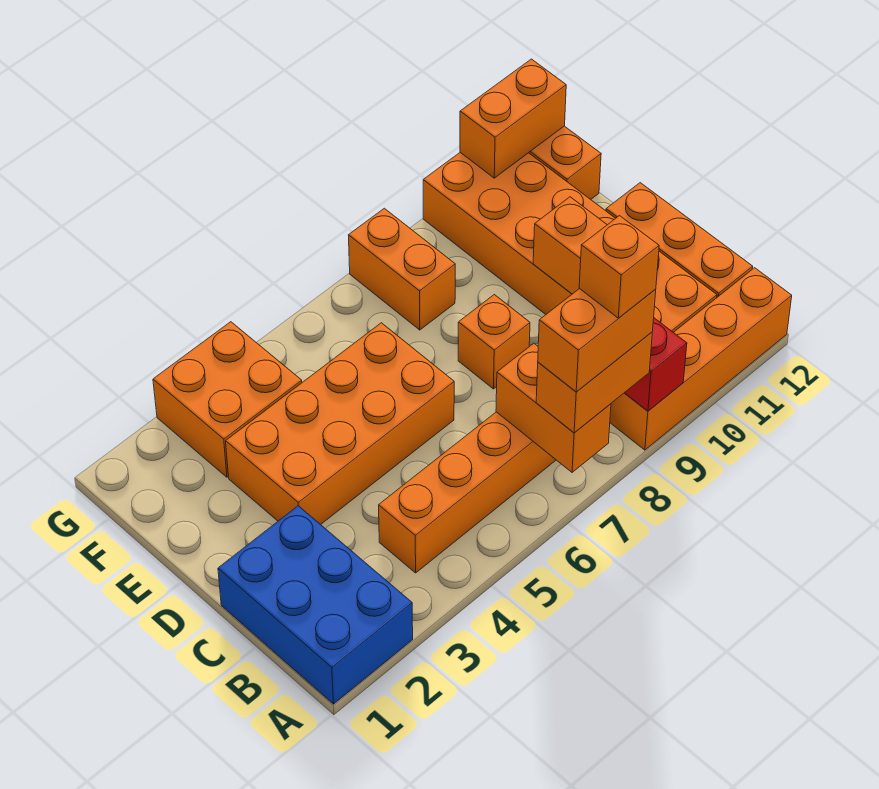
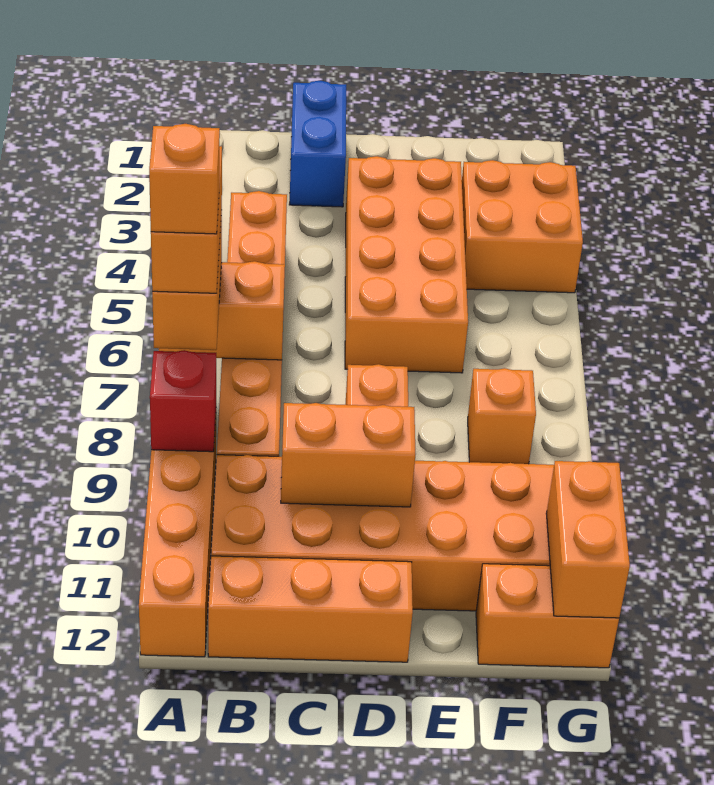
blue brick A1:C2 level 1 -> blue brick C1:C2 level 1
orange brick F8:G8 level 1 -> orange brick F8 level 1

